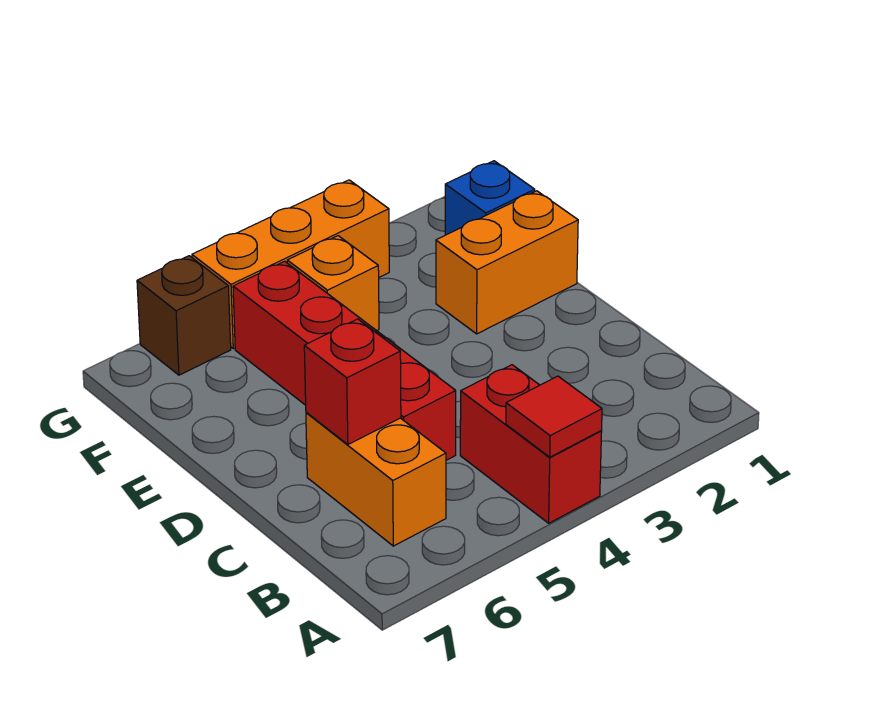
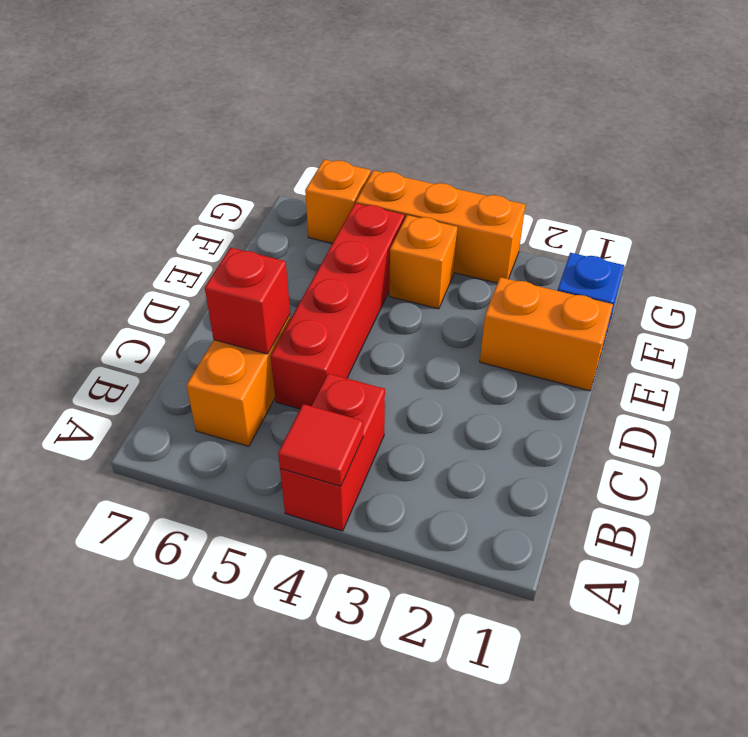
brown brick G6 level 1 -> orange brick G6 level 1

